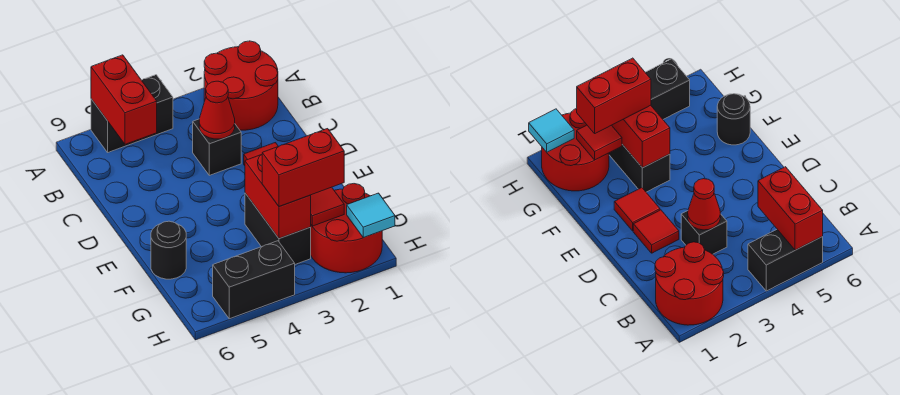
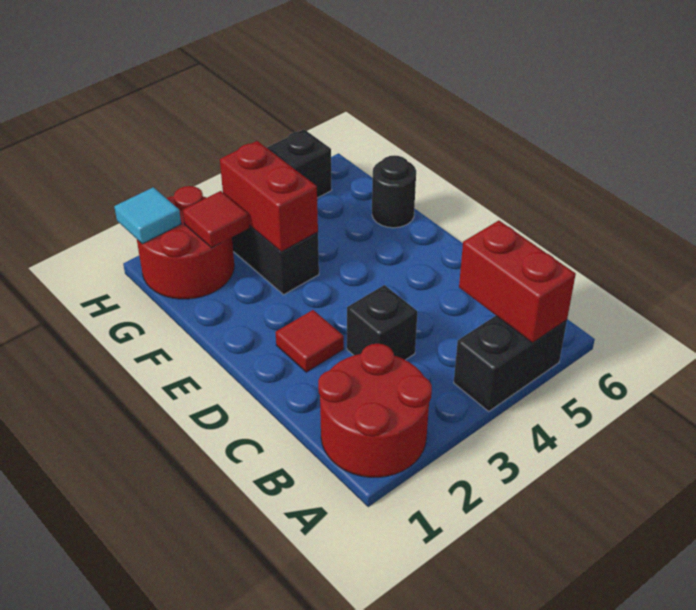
red cone C3 level 2 -> none
red tile E2 level 1 -> none
red brick G2:G3 level 3 -> none

